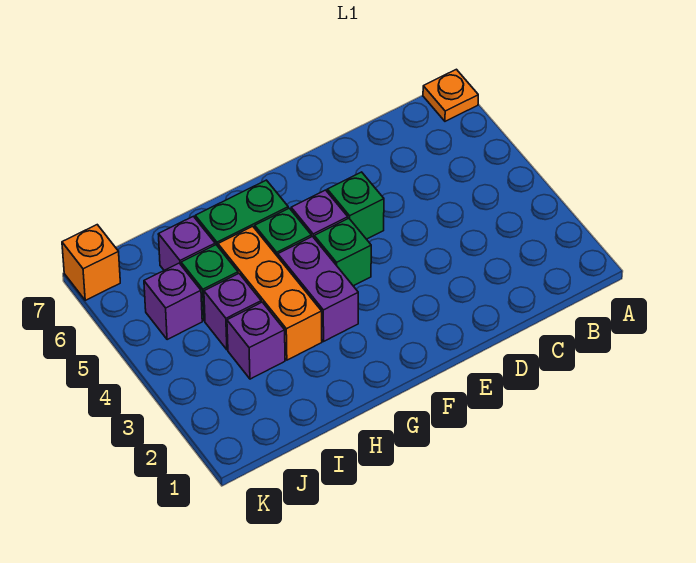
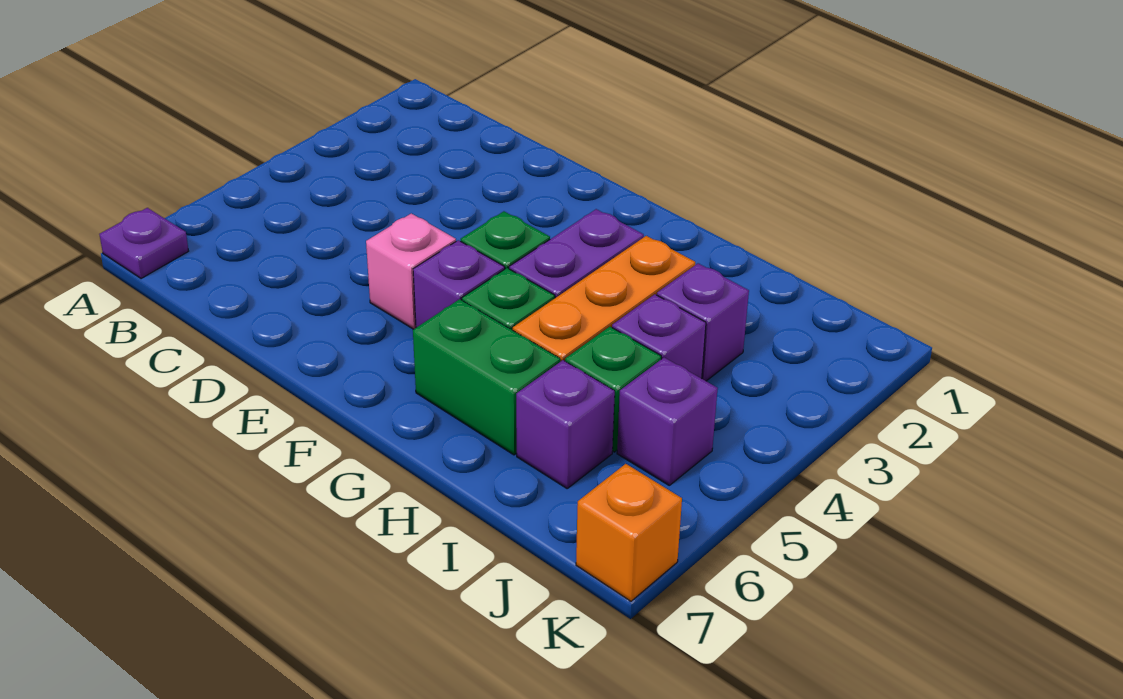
orange plate A7 level 1 -> purple plate A7 level 1
green brick E5 level 1 -> pink brick E5 level 1

